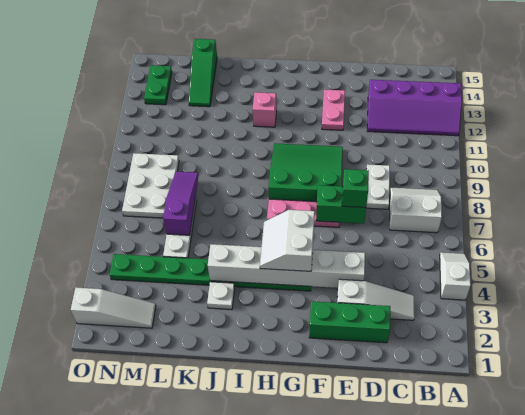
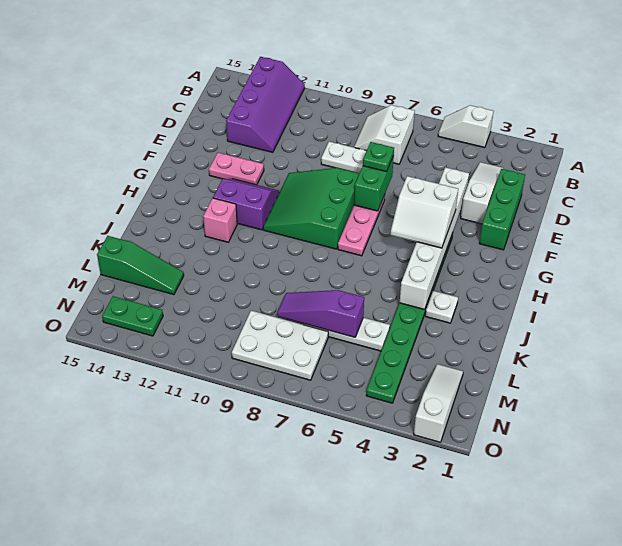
green brick E7 level 3 -> green plate E7 level 3
none -> purple slope G11:H12 level 1 top H

